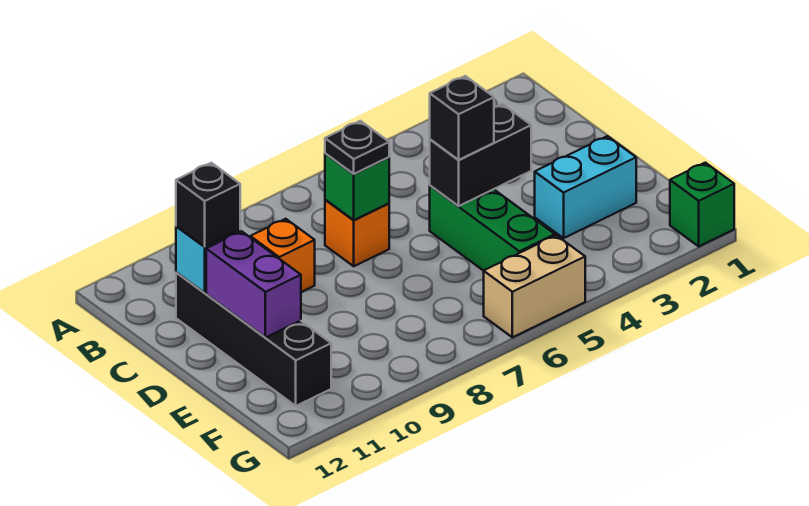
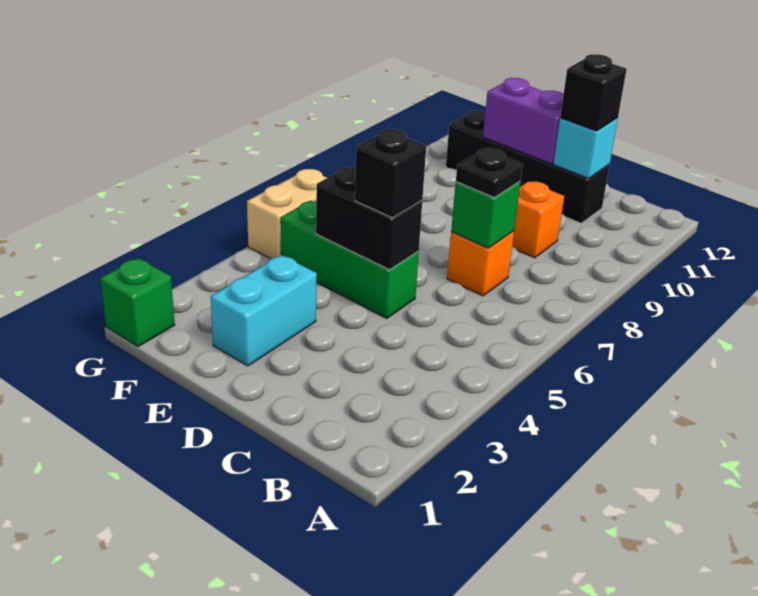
black brick D4:D5 level 2 -> black brick D5:E5 level 2

